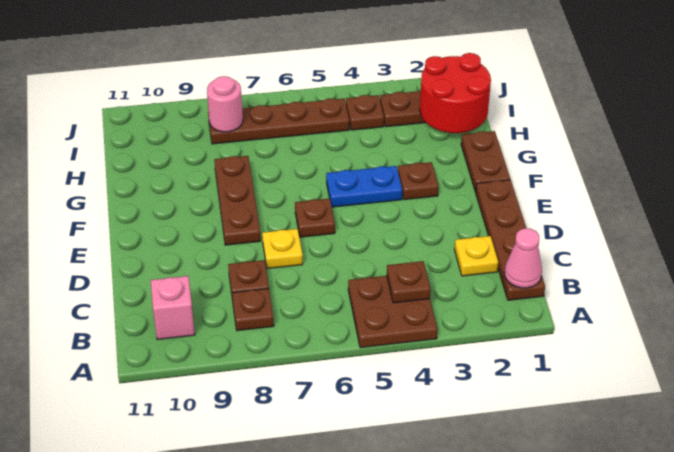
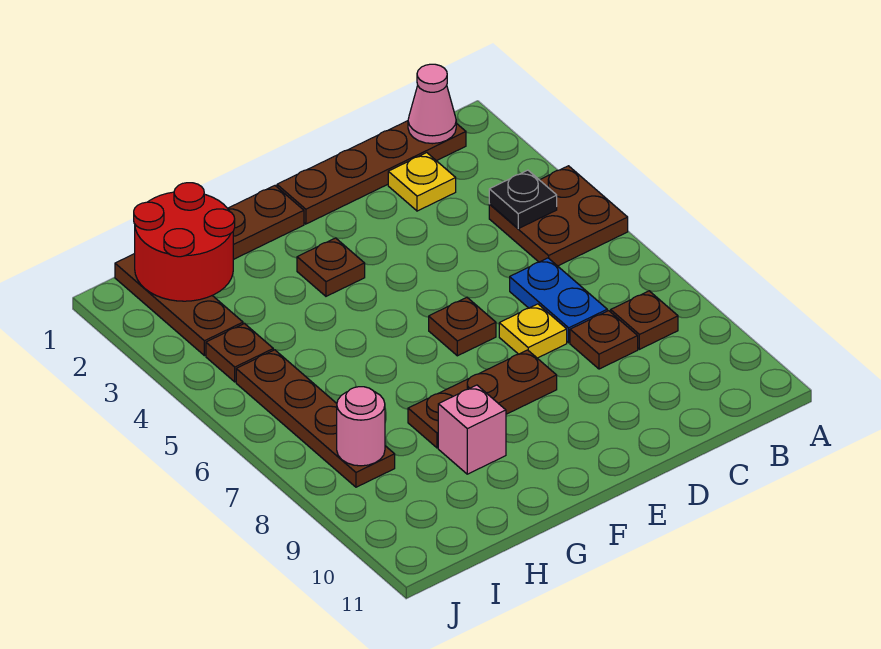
brown plate B4 level 2 -> black plate B4 level 2
pink brick B10 level 1 -> pink brick G9 level 1
blue plate F4:F5 level 1 -> blue plate C6:C7 level 1

